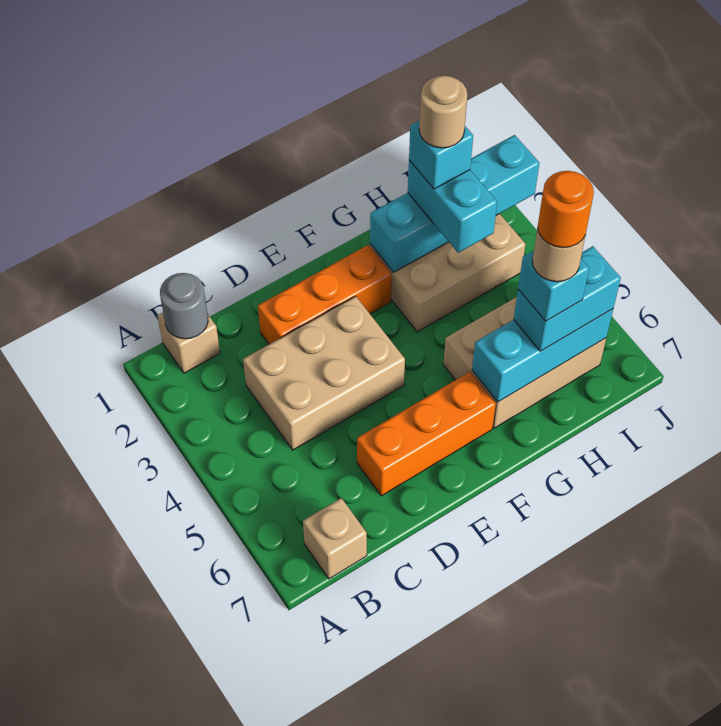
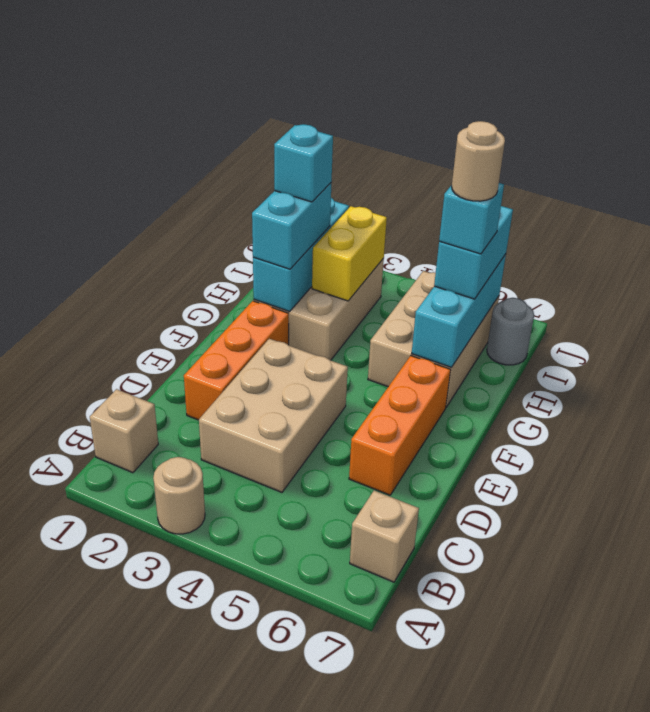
grey round brick B1 level 2 -> grey round brick I7 level 1
cyan brick G2:J2 level 2 -> cyan brick G2:I2 level 2
cyan brick H2:H3 level 3 -> cyan brick G2:H2 level 3
tan round brick H2 level 5 -> tan round brick A3 level 1
none -> yellow brick H3:I3 level 2
orange round brick H6 level 6 -> none

